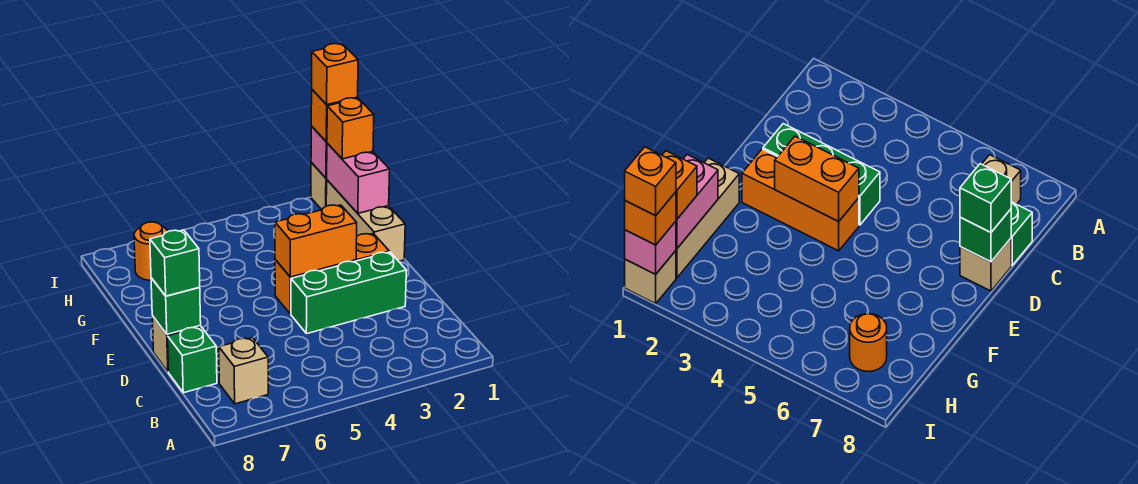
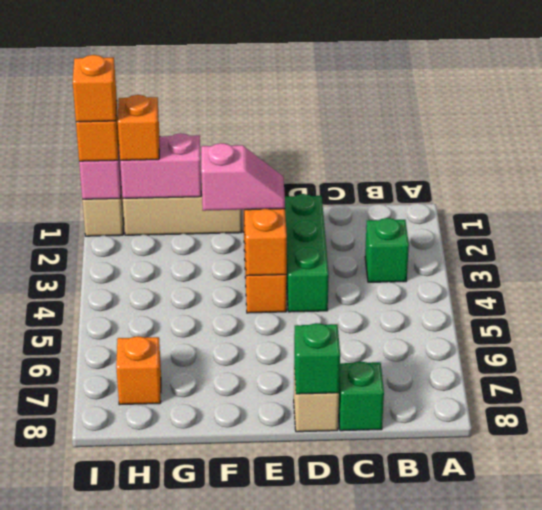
tan brick B7 level 1 -> none
green brick D8 level 3 -> green brick B3 level 1
none -> pink slope E3:F3 level 3 top F
orange round brick H7 level 1 -> orange brick H7 level 1

